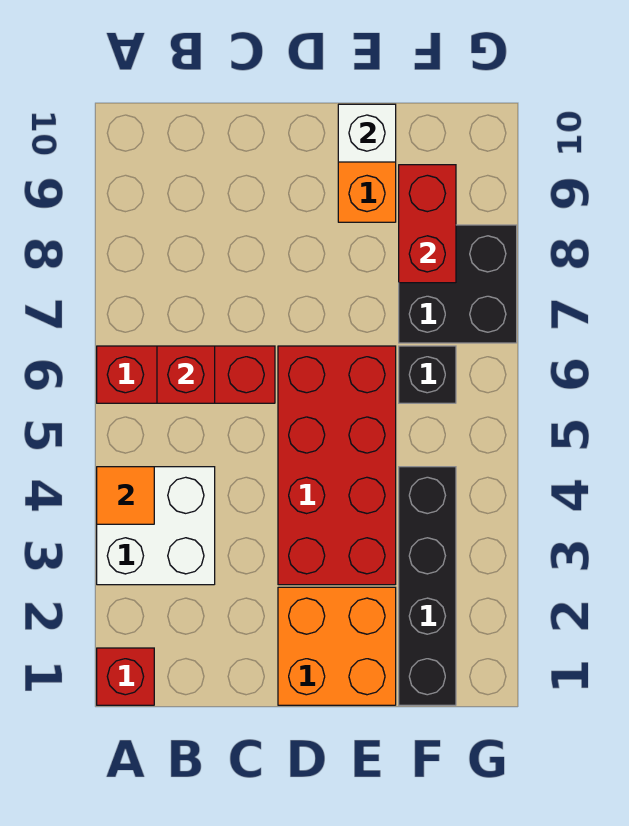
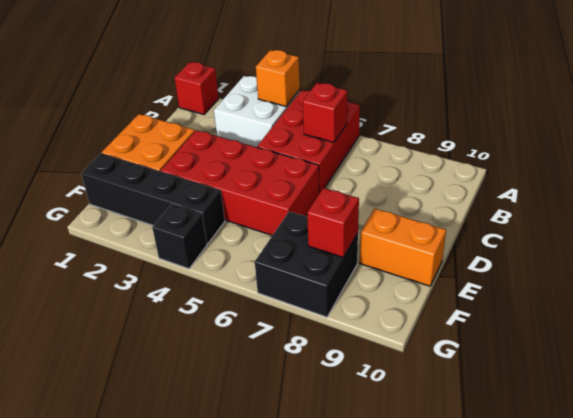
orange tile A4 level 2 -> orange brick A4 level 2
red brick A6:C6 level 1 -> red brick A5:C6 level 1
white brick E10 level 2 -> none
black brick F6 level 1 -> black brick G4 level 1
red brick F8:F9 level 2 -> red brick F8 level 2

